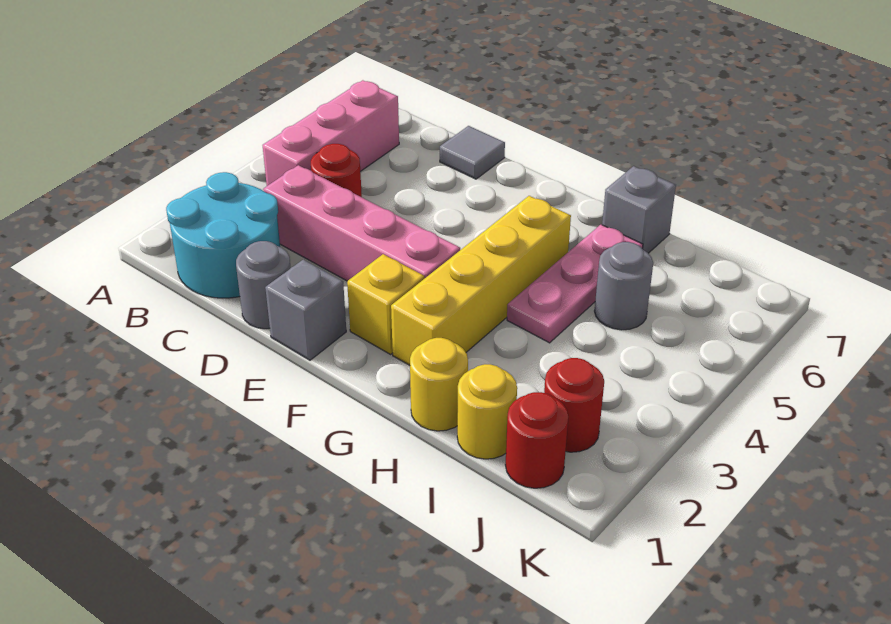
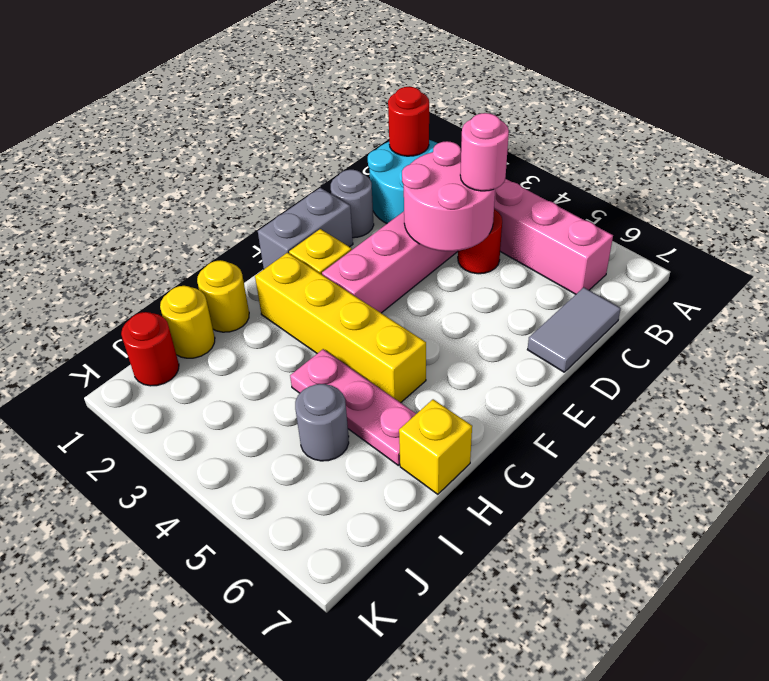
none -> pink round brick C3:D4 level 2
none -> pink round brick C4 level 3
grey tile D7 level 1 -> grey tile C7:D7 level 1
grey brick E1 level 1 -> grey brick E1:F1 level 1
grey brick H7 level 1 -> yellow brick H7 level 1
red round brick J2 level 1 -> red round brick B1 level 2

